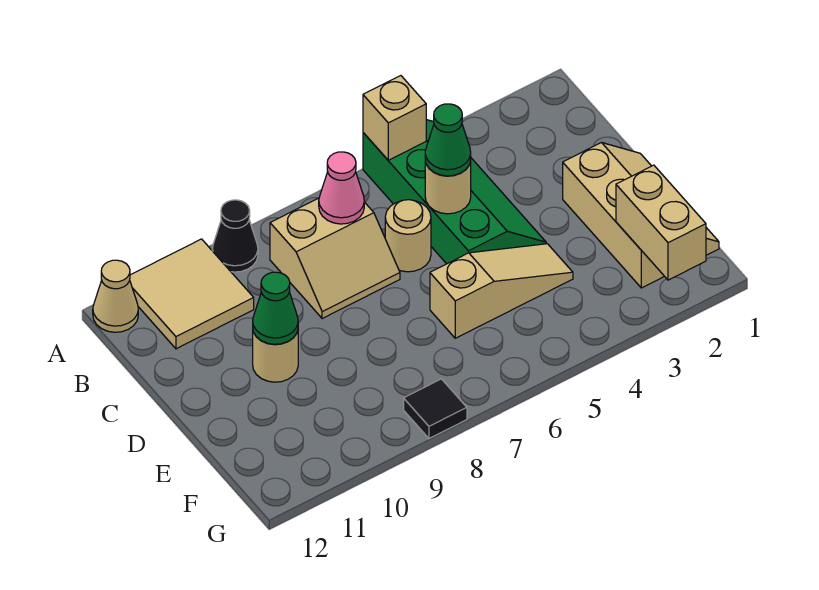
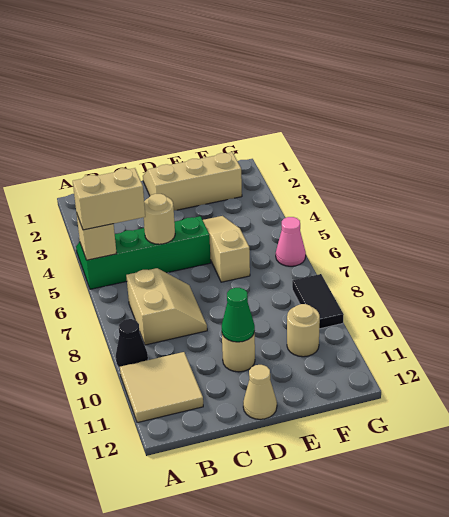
tan cone A12 level 1 -> tan cone D12 level 1
pink cone B7 level 2 -> pink cone G6 level 1
green cone C5 level 3 -> none
tan round brick C6 level 1 -> tan round brick F10 level 1
tan brick F2:G2 level 2 -> tan brick A5:B5 level 3
black tile G8 level 1 -> black tile G8:G9 level 1

